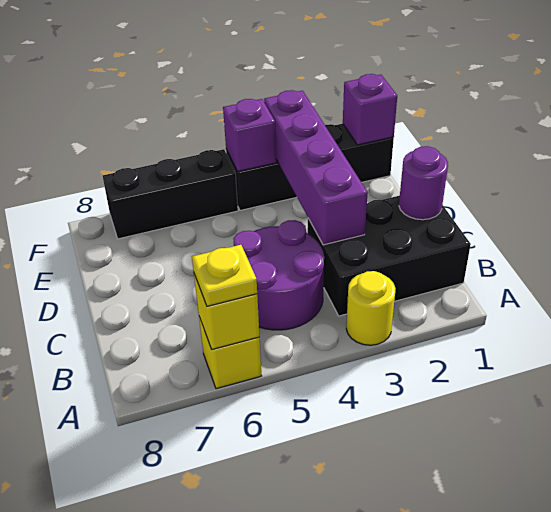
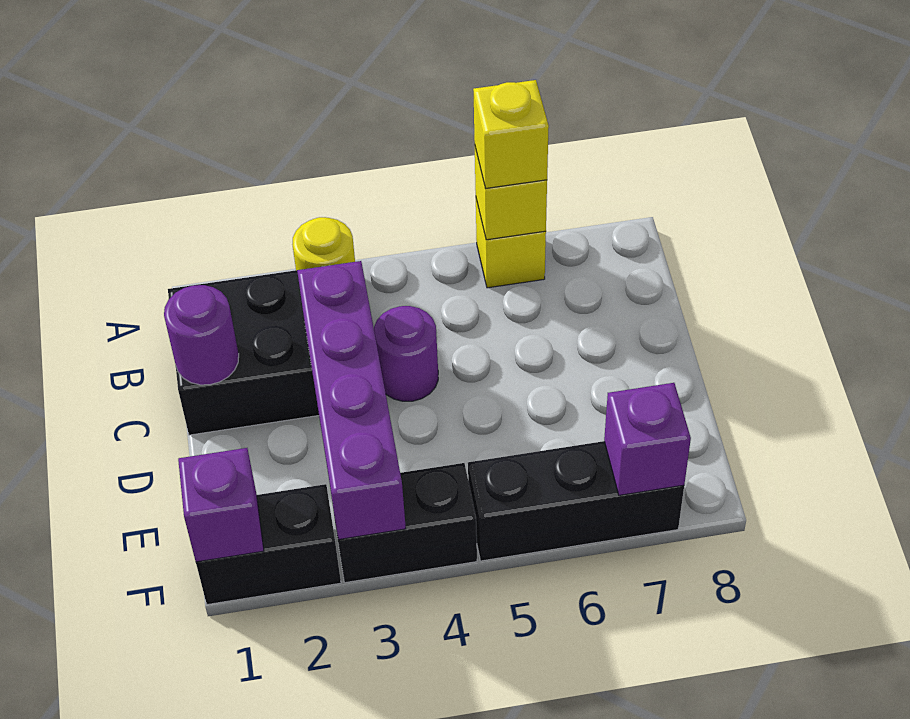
yellow plate A6 level 3 -> yellow brick A6 level 3
purple round brick B4:C5 level 1 -> purple round brick C4 level 1
purple brick F4 level 2 -> purple brick F7 level 2

